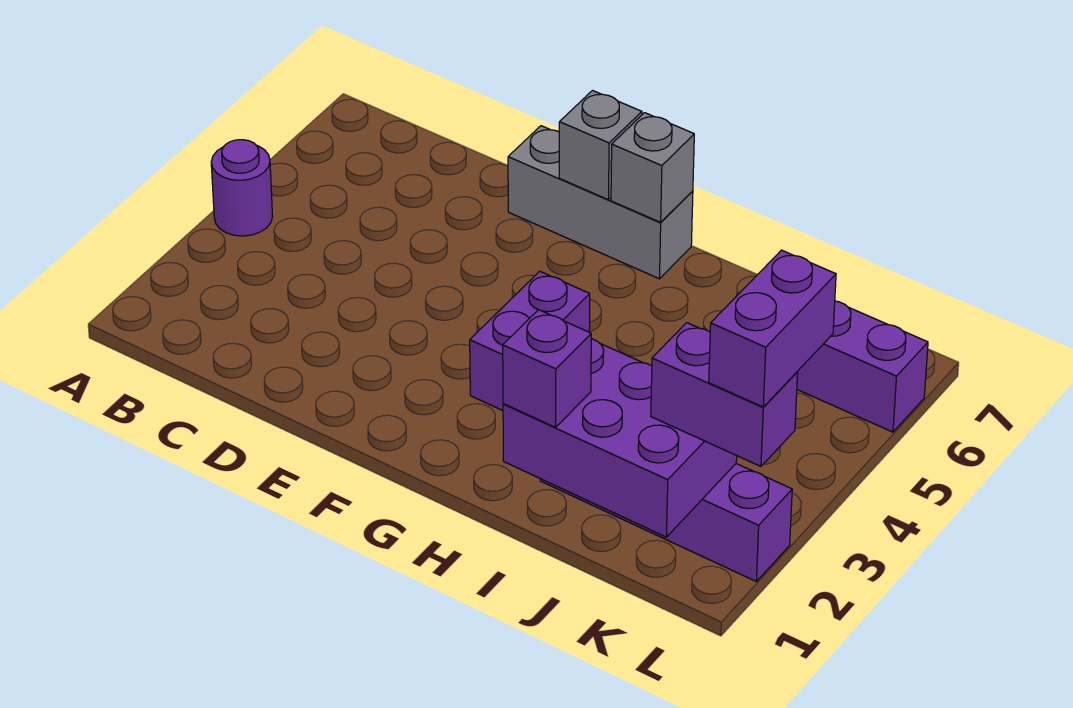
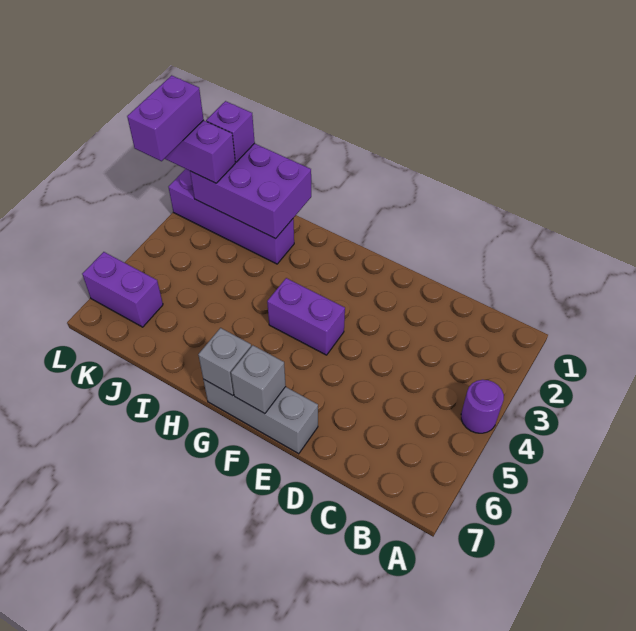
purple brick G3:G4 level 1 -> purple brick F4:G4 level 1
purple brick I1 level 3 -> purple brick K1 level 3

